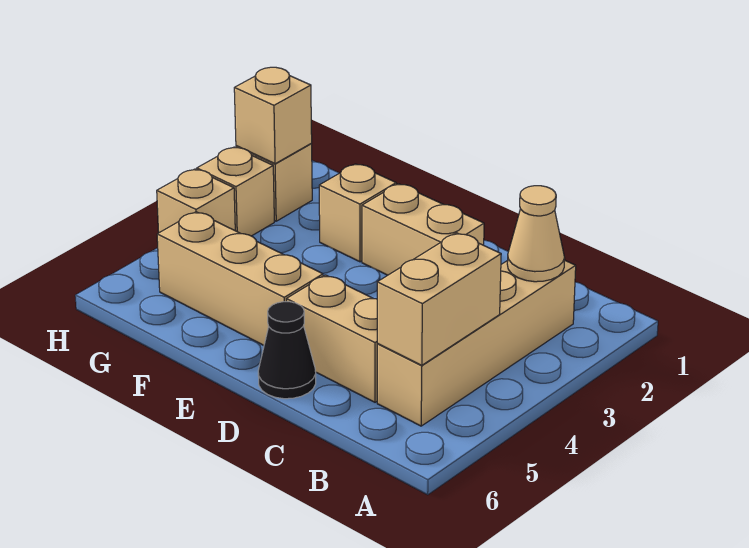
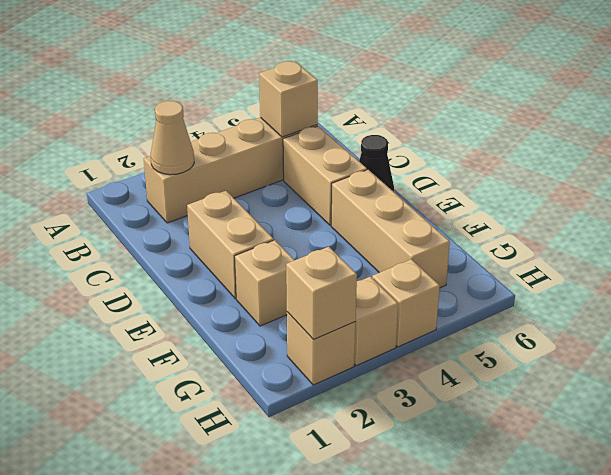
tan brick B4:B5 level 2 -> tan brick B5 level 2

